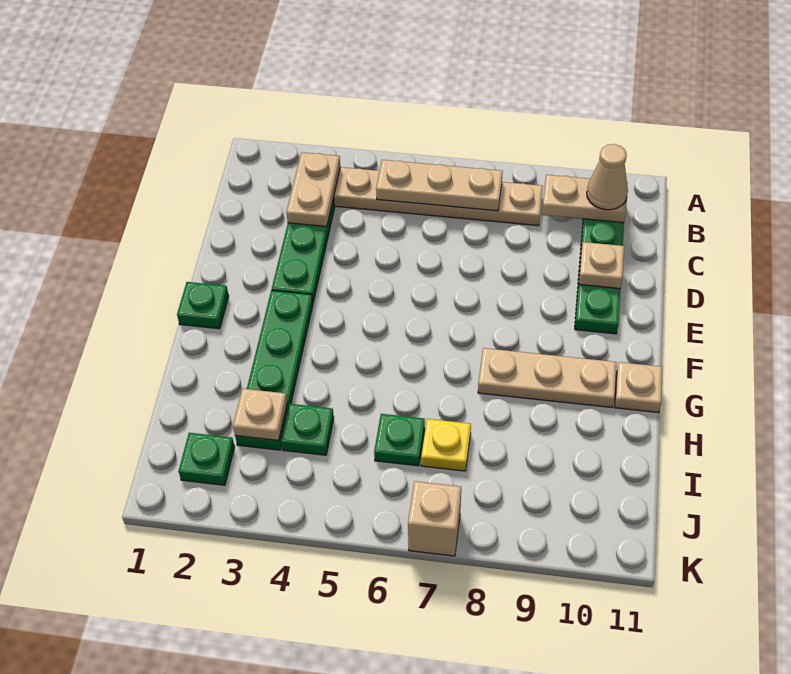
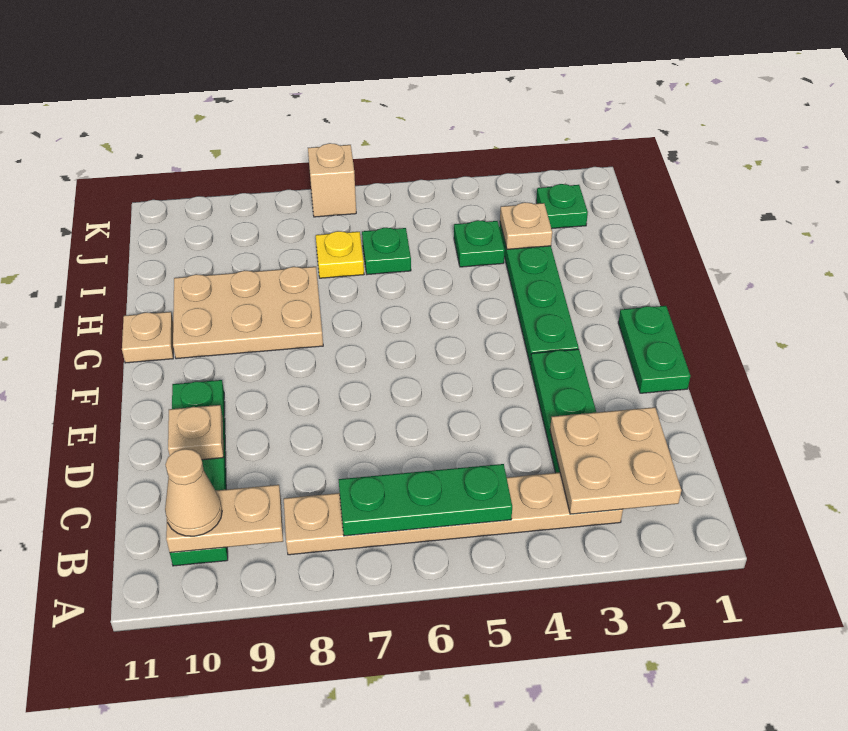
tan plate B3:C3 level 2 -> tan plate B2:C3 level 2
tan plate B5:B7 level 2 -> green plate B5:B7 level 2
green plate F1 level 1 -> green plate E1:F1 level 1
tan plate G8:G10 level 1 -> tan plate G8:H10 level 1

